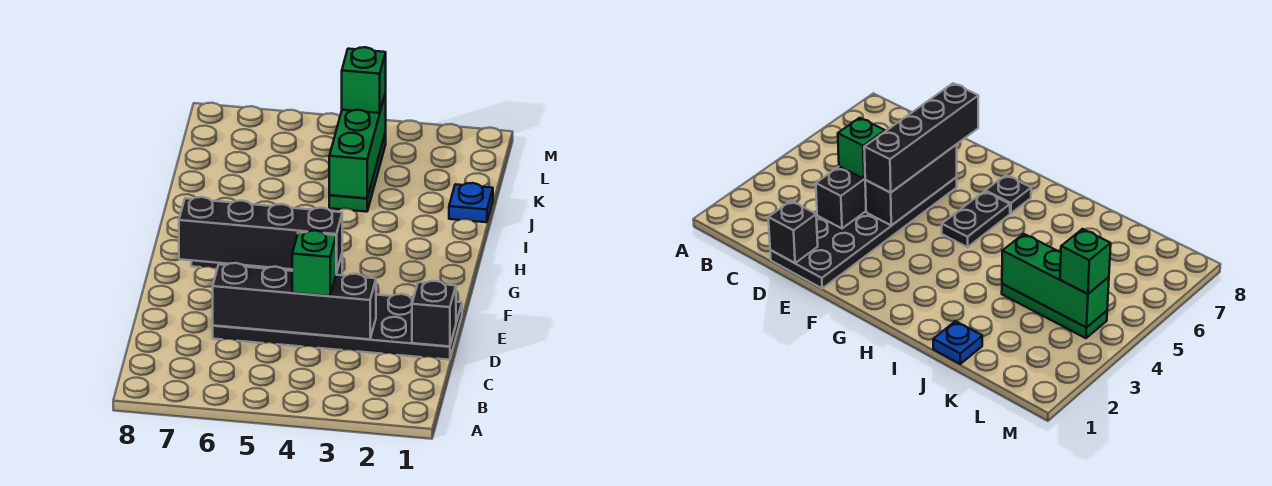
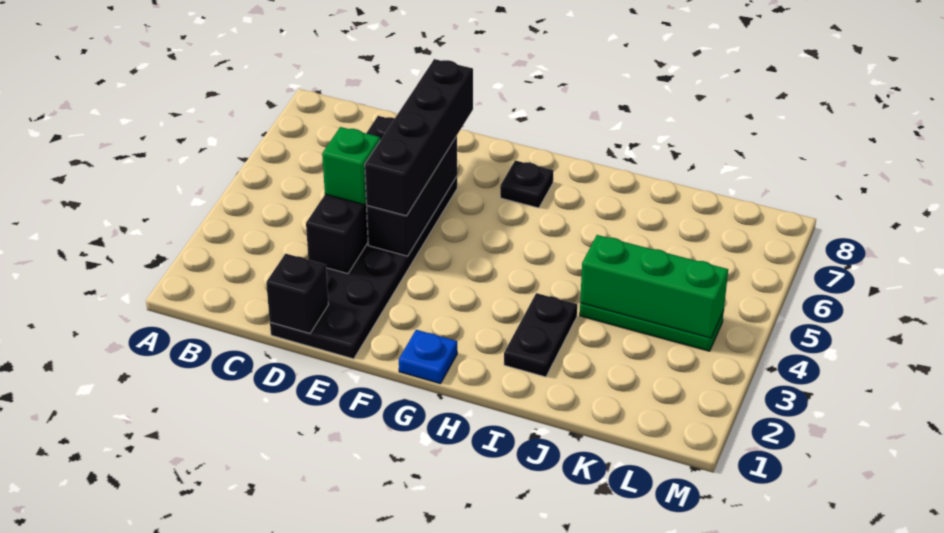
black plate G5:G6 level 1 -> black plate I2:I3 level 1
blue plate J1 level 1 -> blue plate G1 level 1
green brick L4 level 3 -> none

